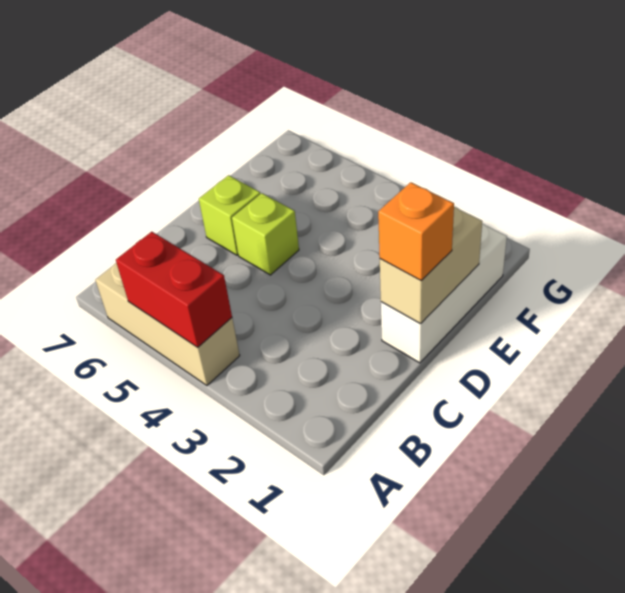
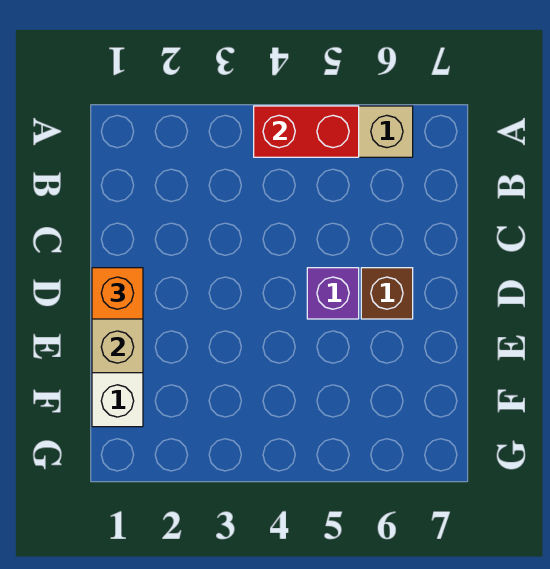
lime brick D5 level 1 -> purple brick D5 level 1
lime brick D6 level 1 -> brown brick D6 level 1

